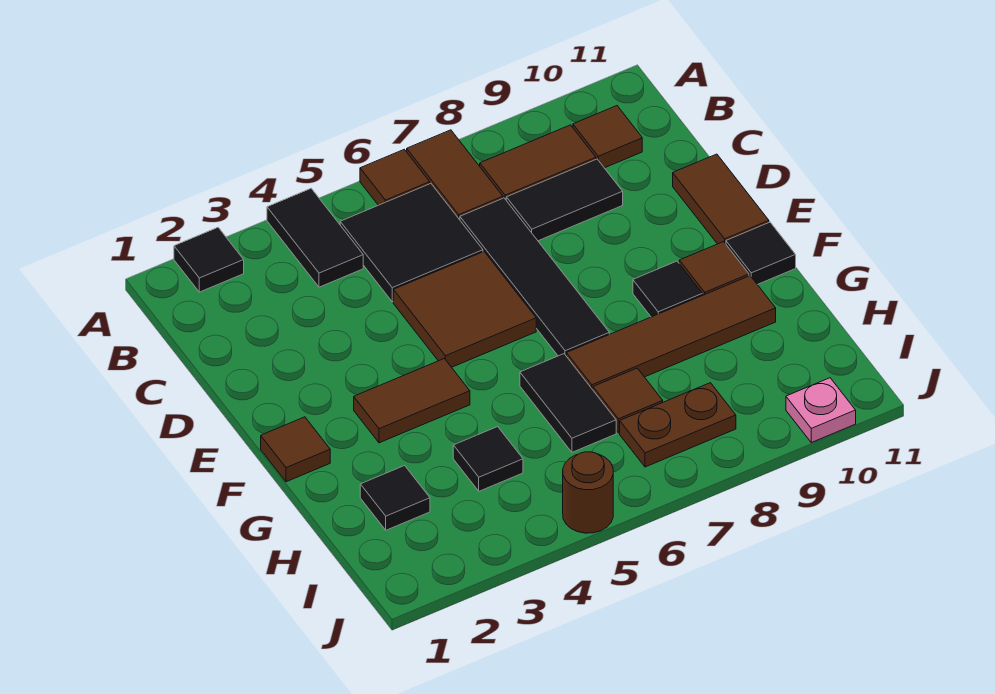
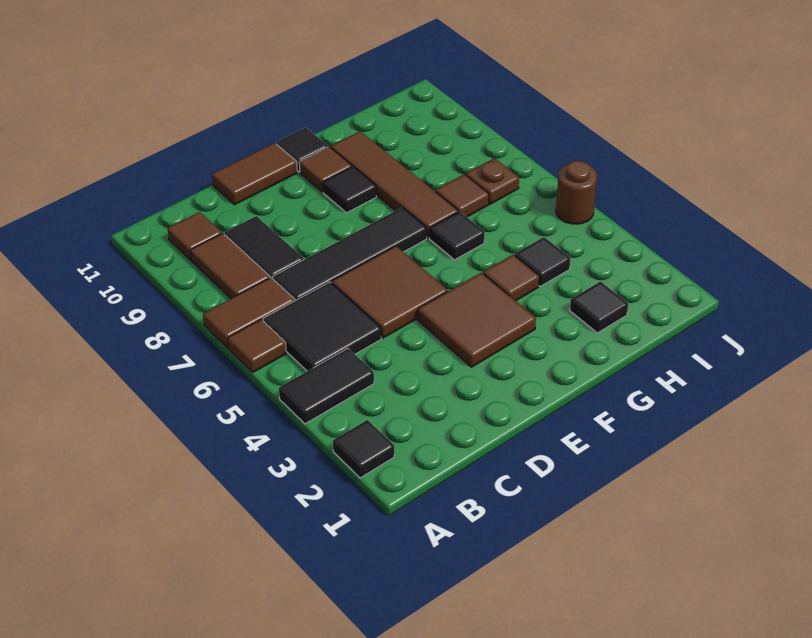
brown tile F1 level 1 -> brown tile G4 level 1
brown tile F3:F4 level 1 -> brown tile E3:F4 level 1
black tile G6:H6 level 1 -> black tile G6 level 1
brown plate I7:I8 level 1 -> brown plate I7 level 1
pink plate J10 level 1 -> none

